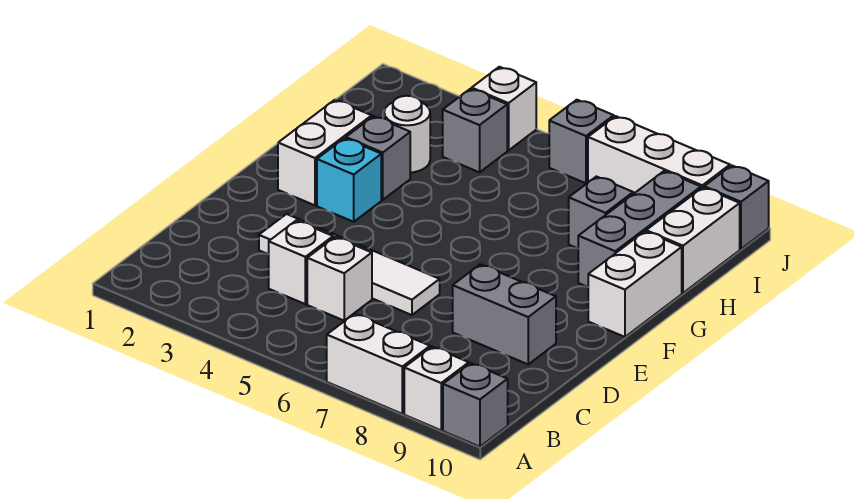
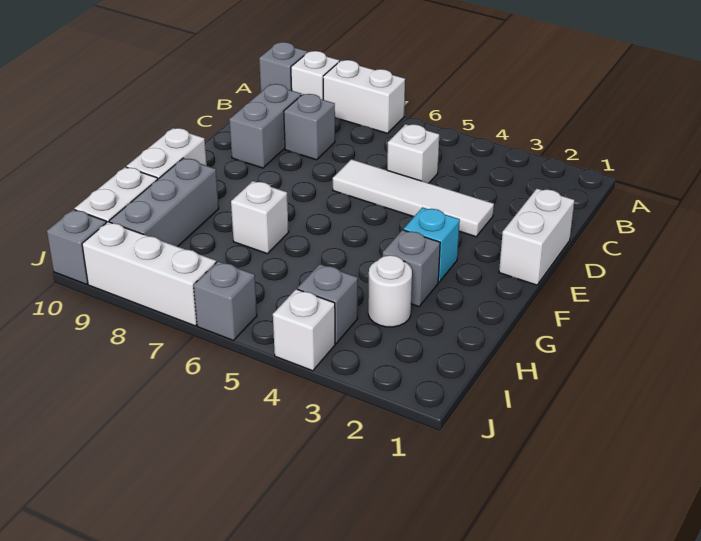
white brick C4 level 1 -> white brick G7 level 1
grey brick D8:D9 level 1 -> grey brick C9:D9 level 1
white brick F2:G2 level 1 -> white brick D1:E1 level 1
grey brick H8 level 1 -> grey brick C8 level 1

